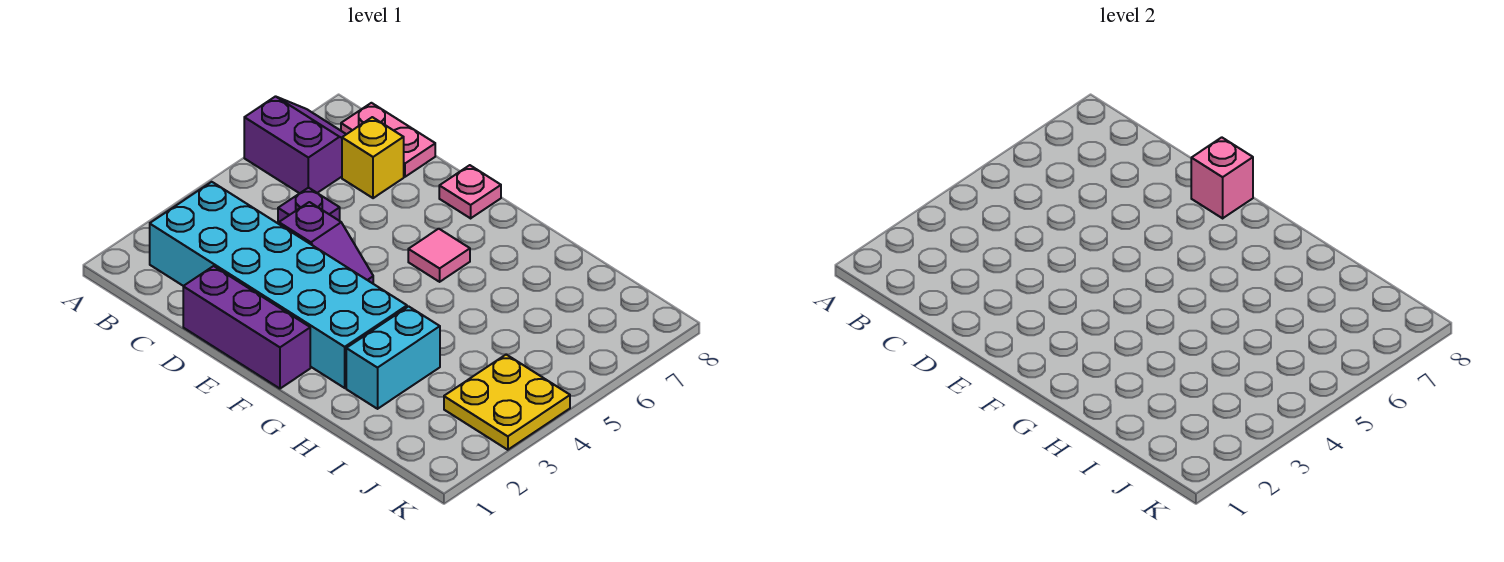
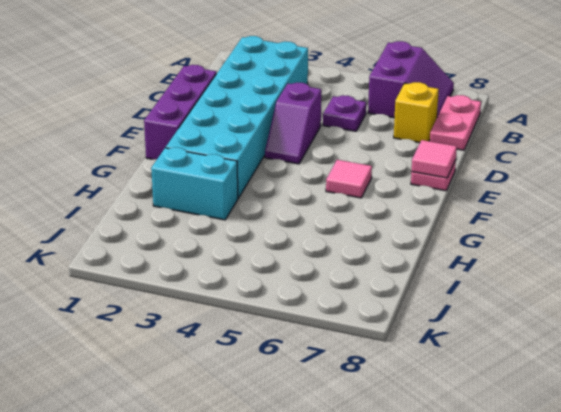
pink brick E8 level 2 -> pink tile E8 level 2
yellow plate J3:K4 level 1 -> none

